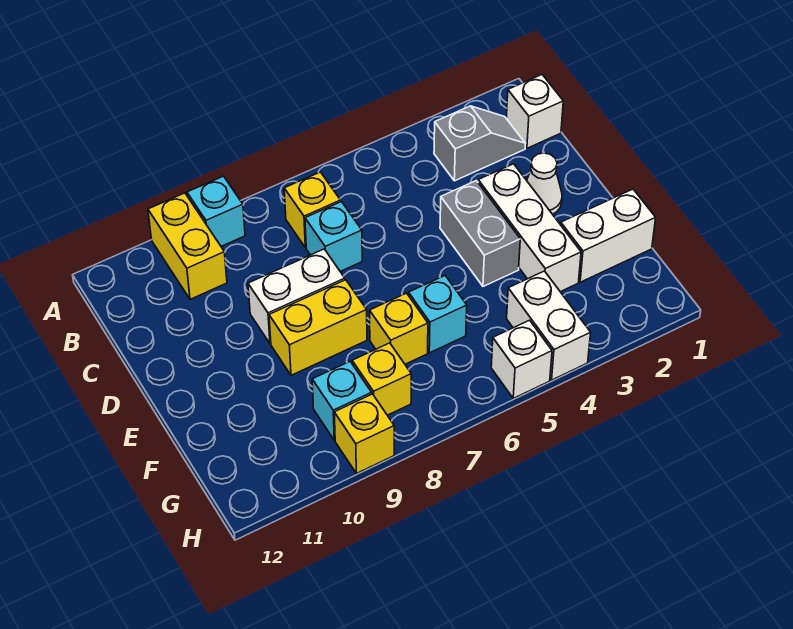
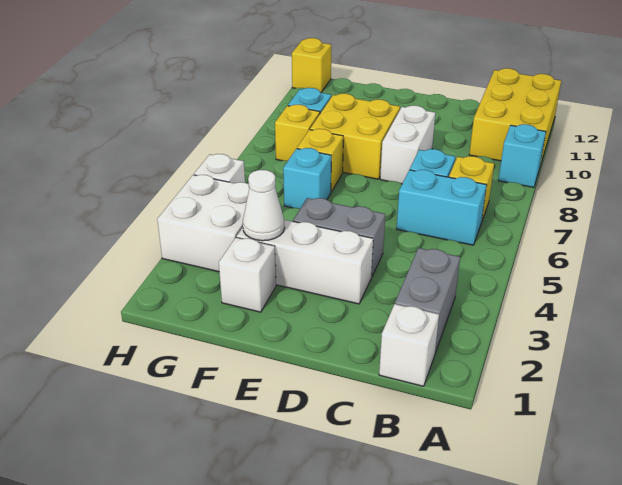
yellow brick A10:B10 level 1 -> yellow brick A10:B12 level 1
grey slope B2:B3 level 1 top 3 -> grey brick B2:B3 level 1
none -> cyan brick B6:C6 level 1
white cone D2 level 1 -> white cone F3 level 2
yellow brick E8:E9 level 1 -> yellow brick E8:F9 level 1
white brick F1:F2 level 1 -> white brick F2 level 1
white brick G4:H4 level 1 -> white brick G3:H4 level 1
yellow brick H9 level 1 -> yellow brick H12 level 1

